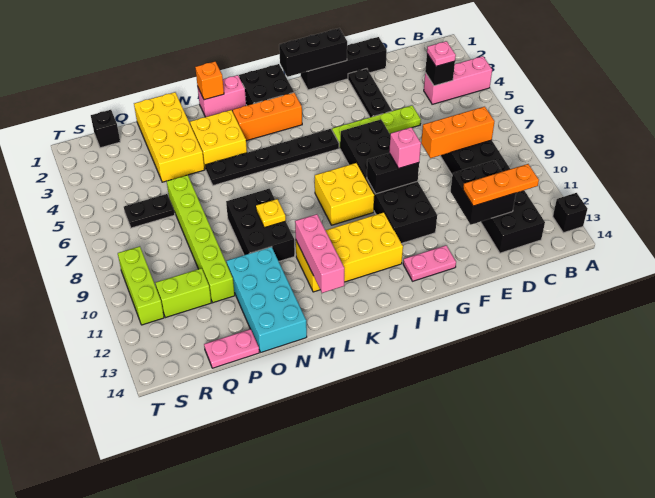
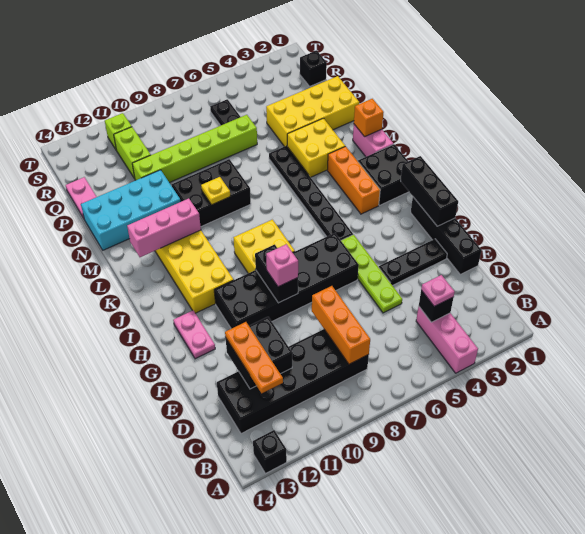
lime brick S9:S11 level 1 -> lime brick S11 level 1

